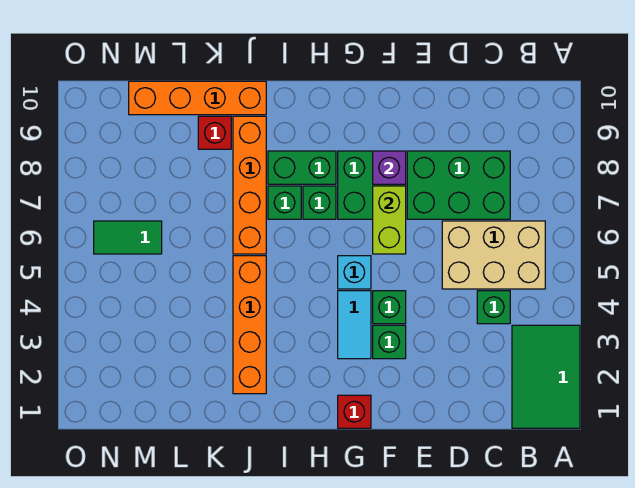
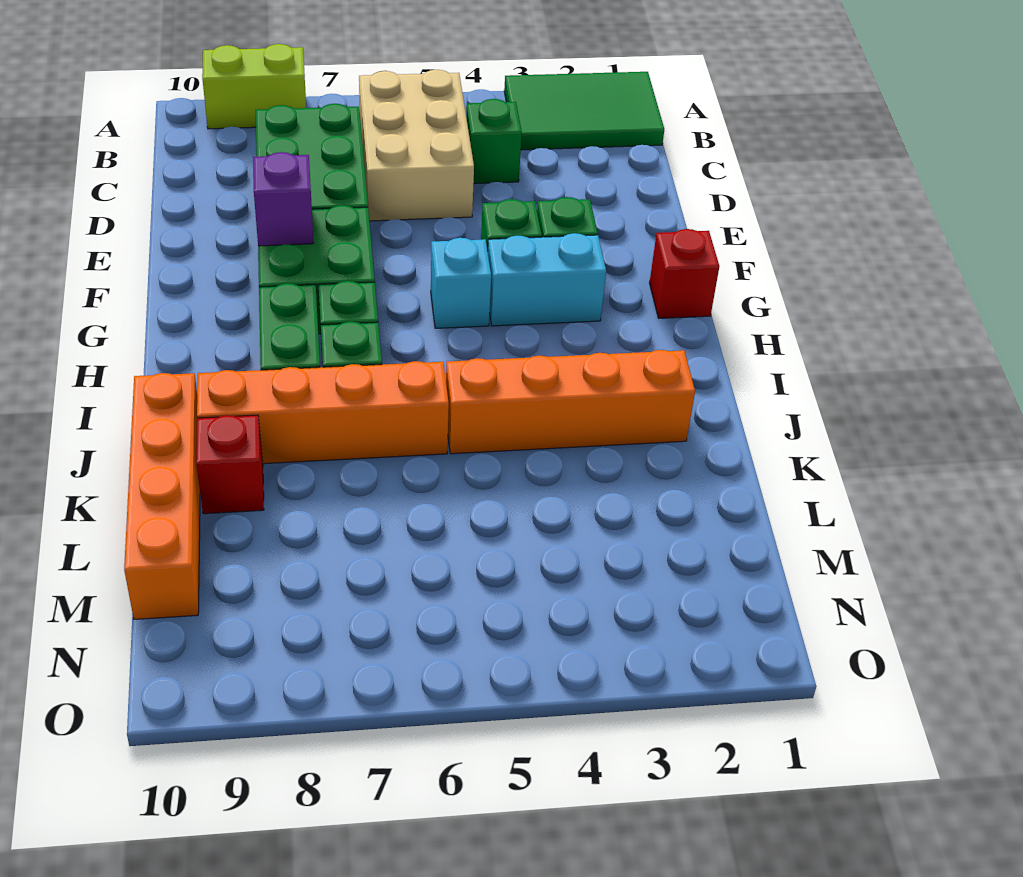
lime brick F6:F7 level 2 -> lime brick A8:A9 level 1
cyan tile G3:G4 level 1 -> cyan brick G3:G4 level 1
green tile M6:N6 level 1 -> none

